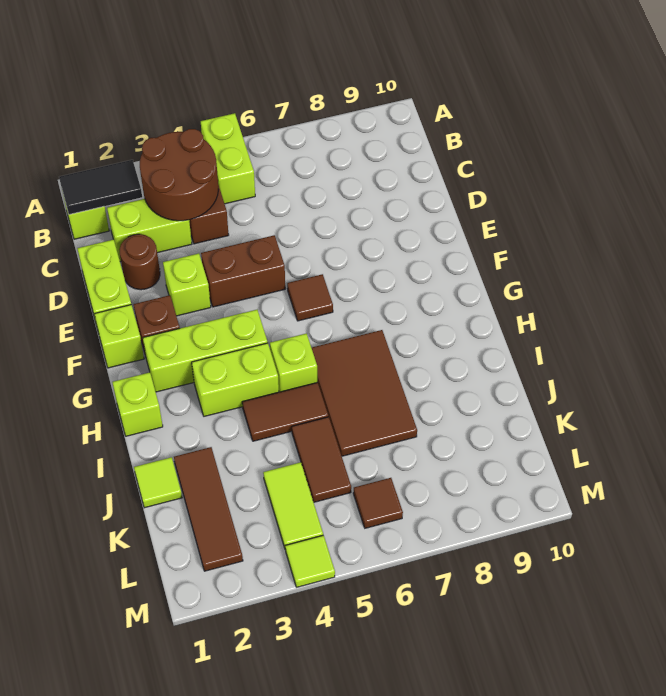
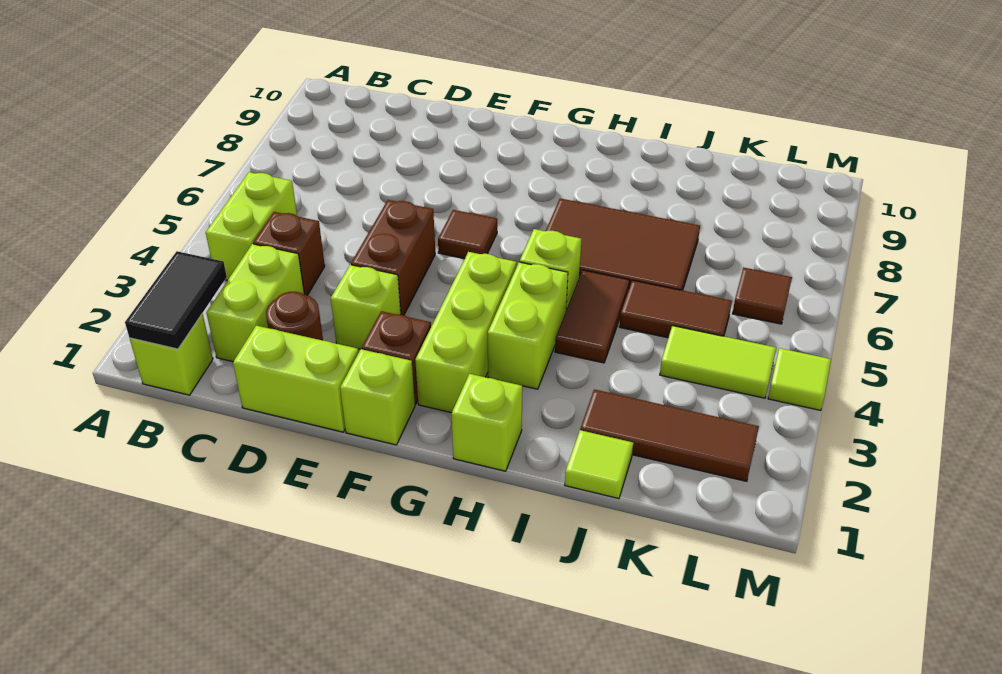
lime brick A5:B5 level 1 -> lime brick B4:B5 level 1
brown round brick B3:C4 level 2 -> none

